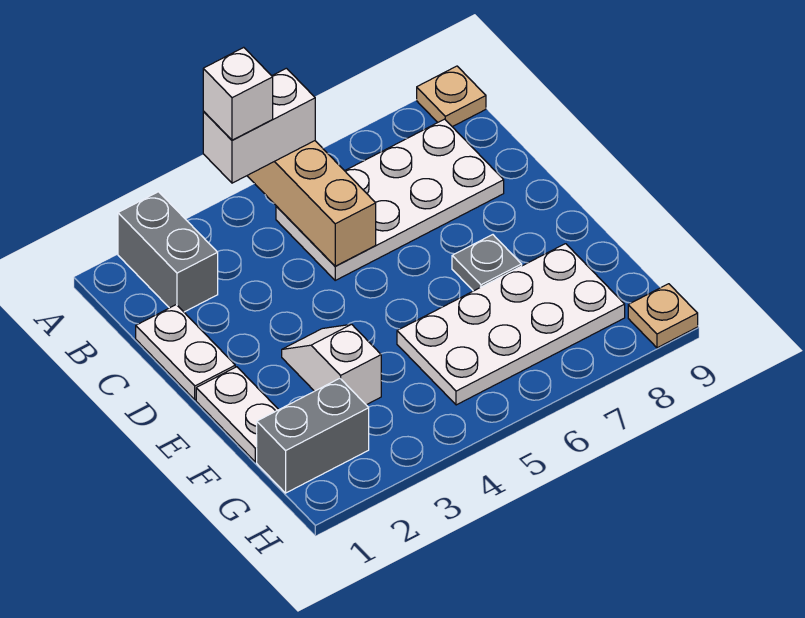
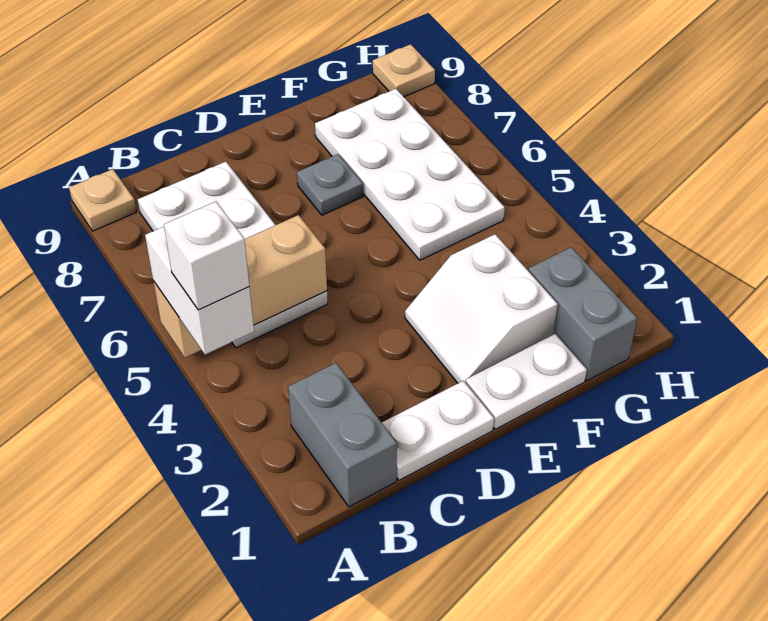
grey brick A2:B2 level 1 -> grey brick B1:B2 level 1
white slope E3:F3 level 1 top F -> white slope E2:F3 level 1 top F

